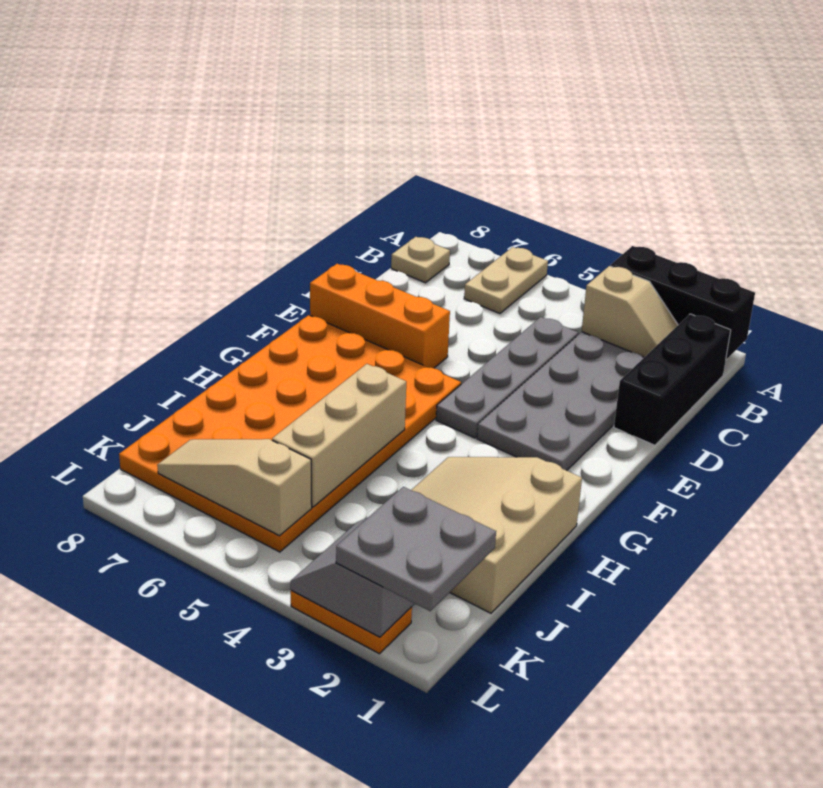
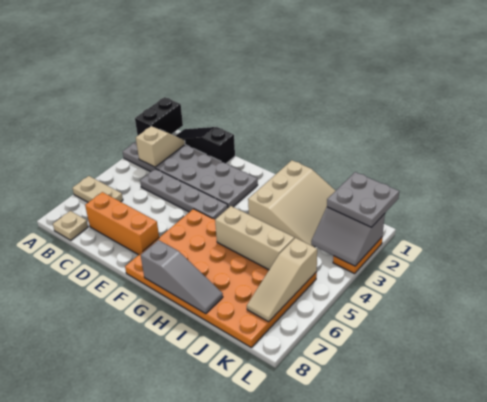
black brick A1:A3 level 2 -> black brick A1:A2 level 2
black brick B1:D1 level 1 -> black slope B1:D1 level 1 top D
orange brick E6:E8 level 1 -> orange brick C7:E7 level 1
none -> grey slope G8:I8 level 2 top G
tan slope H1:J3 level 1 top 1 -> tan slope H1:J3 level 1 top H

